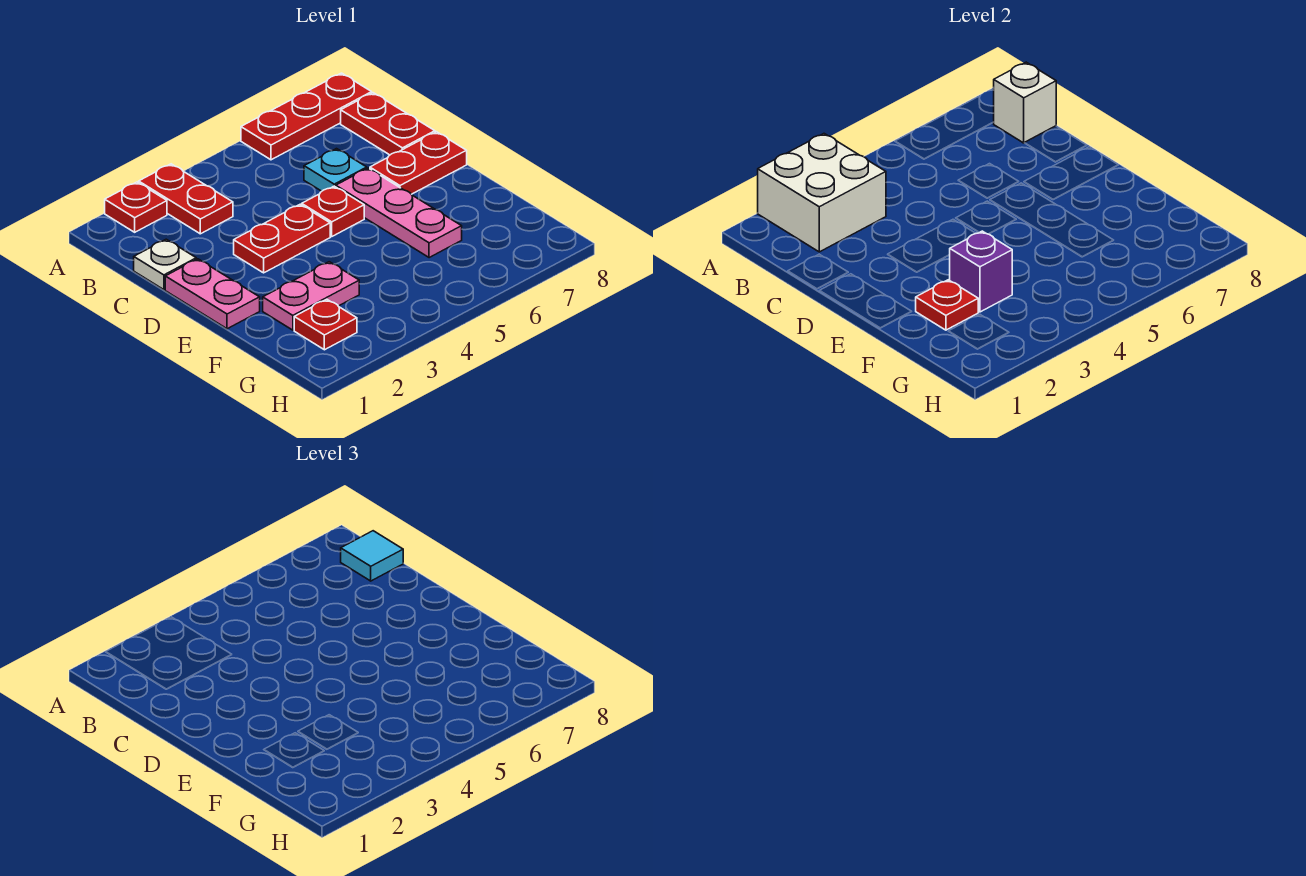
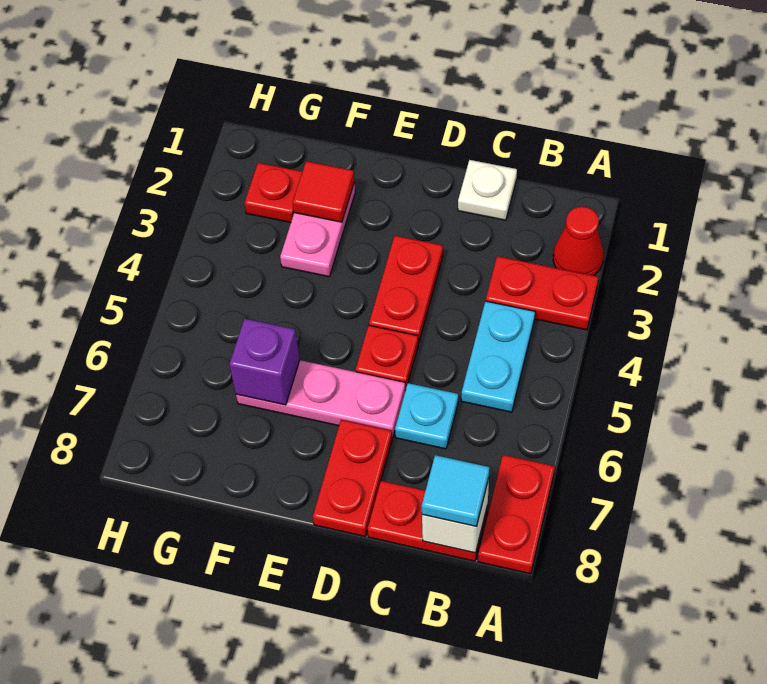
red plate A2 level 1 -> red cone A2 level 1
white brick A2:B3 level 2 -> none
red plate A6:A8 level 1 -> red plate A7:A8 level 1
none -> cyan plate B4:B5 level 1
pink plate D1:E1 level 1 -> none
red plate F2 level 2 -> red tile F2 level 2
purple brick F3 level 2 -> purple brick F6 level 2

